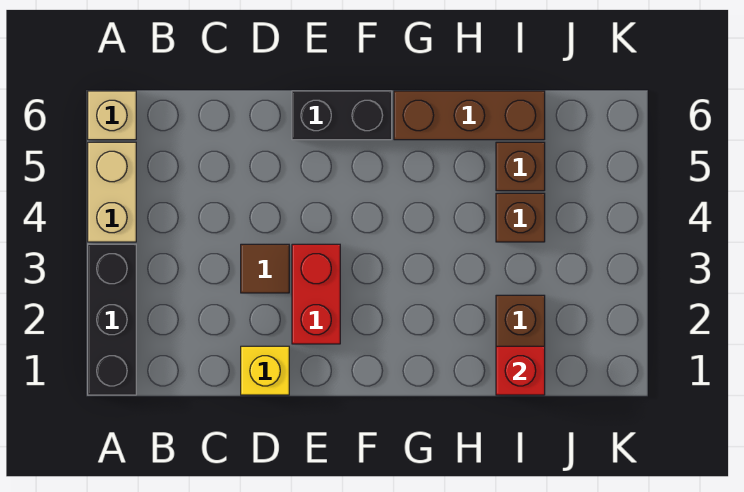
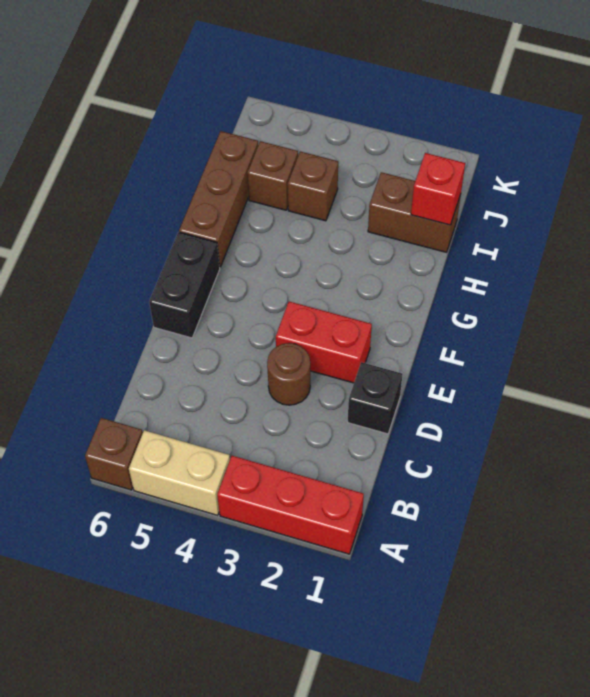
black brick A1:A3 level 1 -> red brick A1:A3 level 1
tan brick A6 level 1 -> brown brick A6 level 1
yellow brick D1 level 1 -> black brick D1 level 1
brown tile D3 level 1 -> brown round brick D3 level 1

